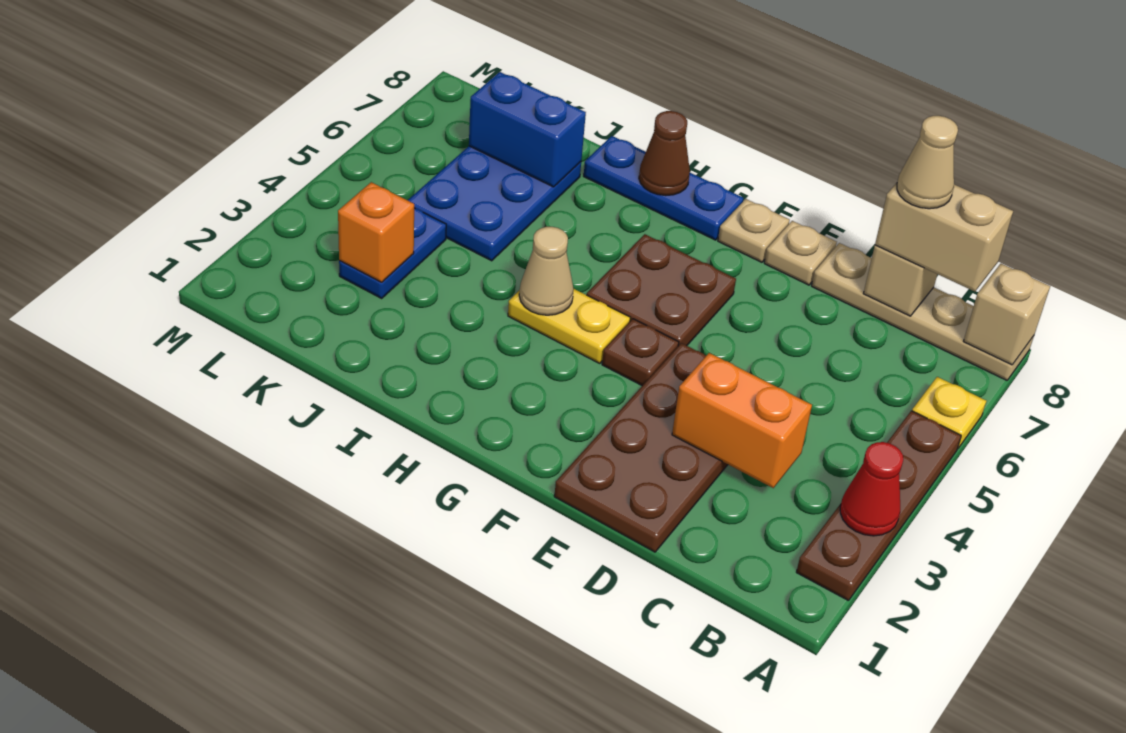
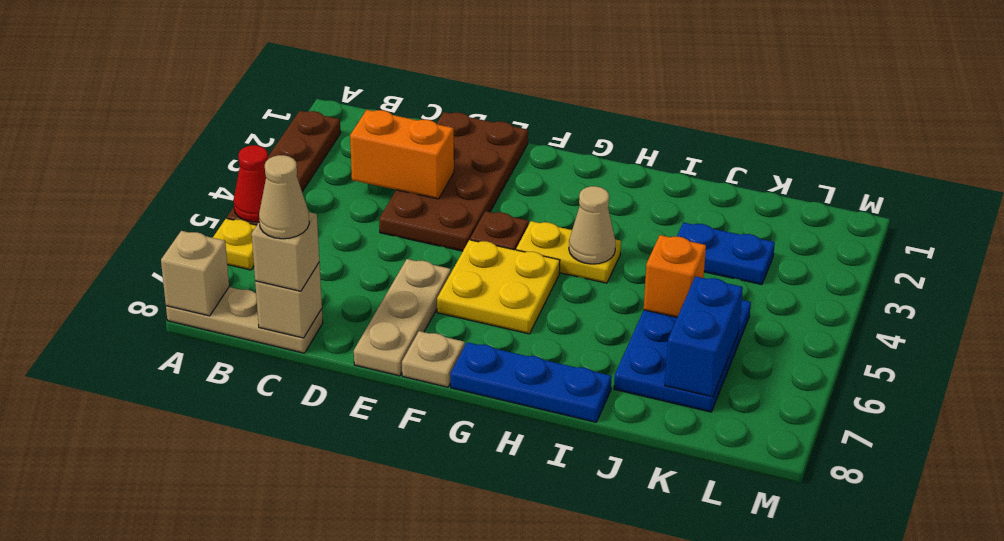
red cone A3 level 2 -> red cone A5 level 2
tan plate A8:D8 level 1 -> tan plate A8:C8 level 1
tan brick B8:C8 level 3 -> tan brick C8 level 3
tan plate E8 level 1 -> tan plate E6:E8 level 1
brown plate F5:G6 level 1 -> yellow plate F5:G6 level 1
brown cone H8 level 2 -> none
blue brick J7:K7 level 2 -> blue brick K6:K7 level 2
blue plate K3:K4 level 1 -> blue plate J3:K3 level 1
orange brick K3 level 2 -> orange brick J5 level 2

